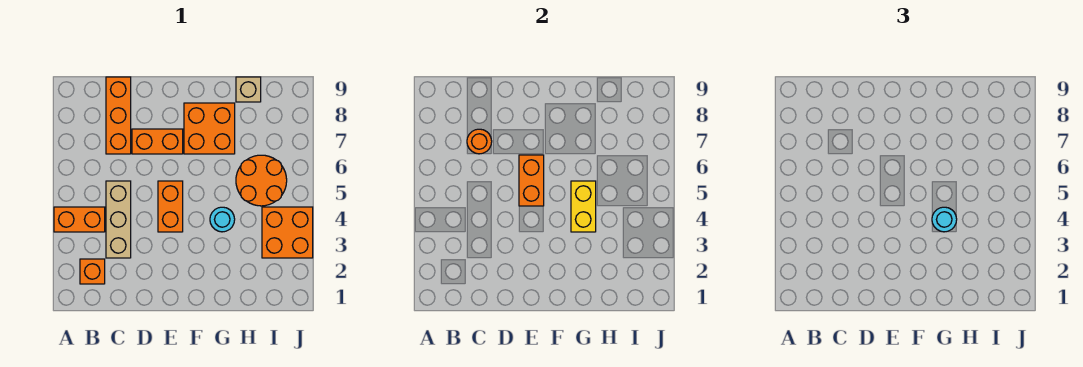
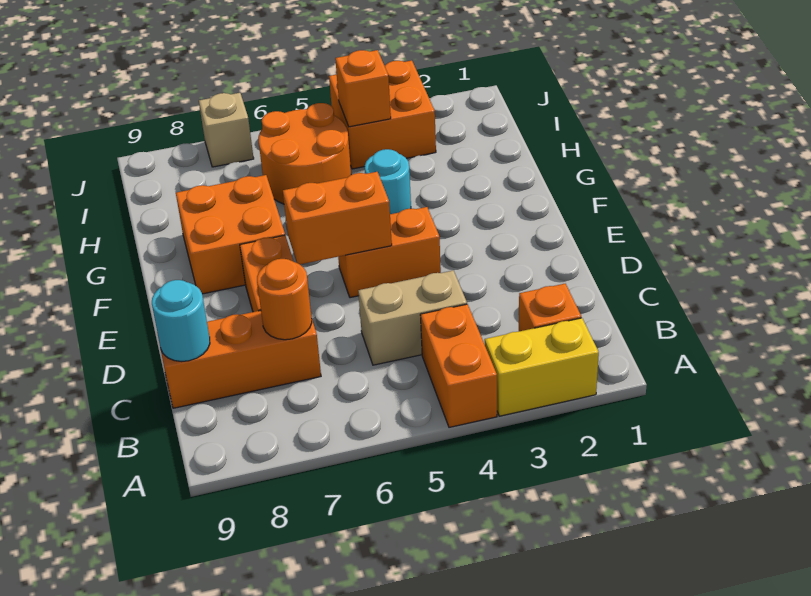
tan brick C3:C5 level 1 -> tan brick C4:C5 level 1
yellow brick G4:G5 level 2 -> yellow brick A2:A3 level 1
cyan round brick G4 level 3 -> cyan round brick C9 level 2
tan brick H9 level 1 -> tan brick J7 level 1
none -> orange brick I4 level 2

